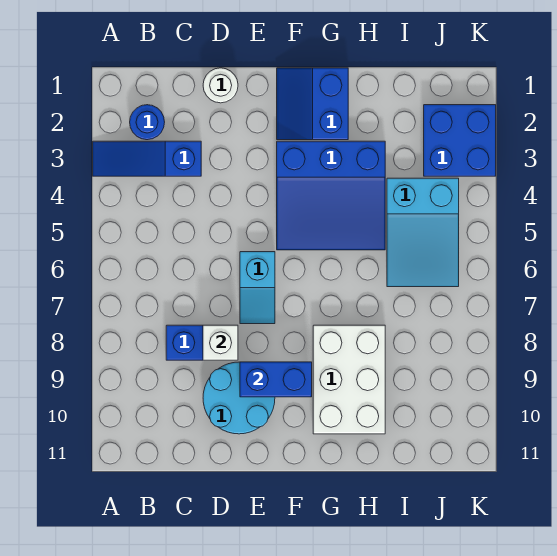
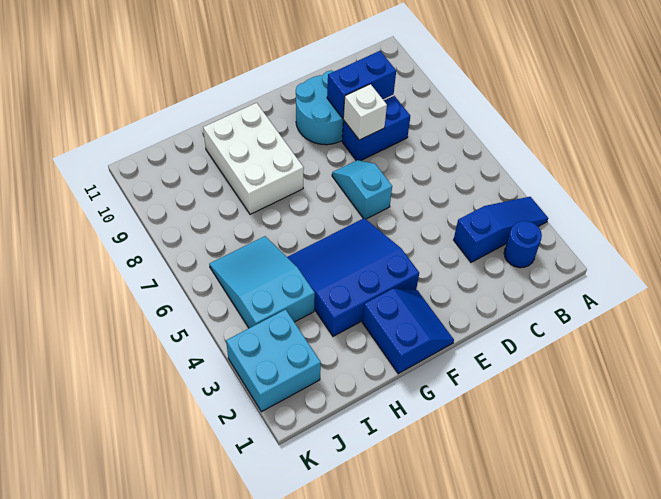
white round brick D1 level 1 -> none
blue brick E9:F9 level 2 -> blue brick C9:D9 level 2
blue brick J2:K3 level 1 -> cyan brick J2:K3 level 1

